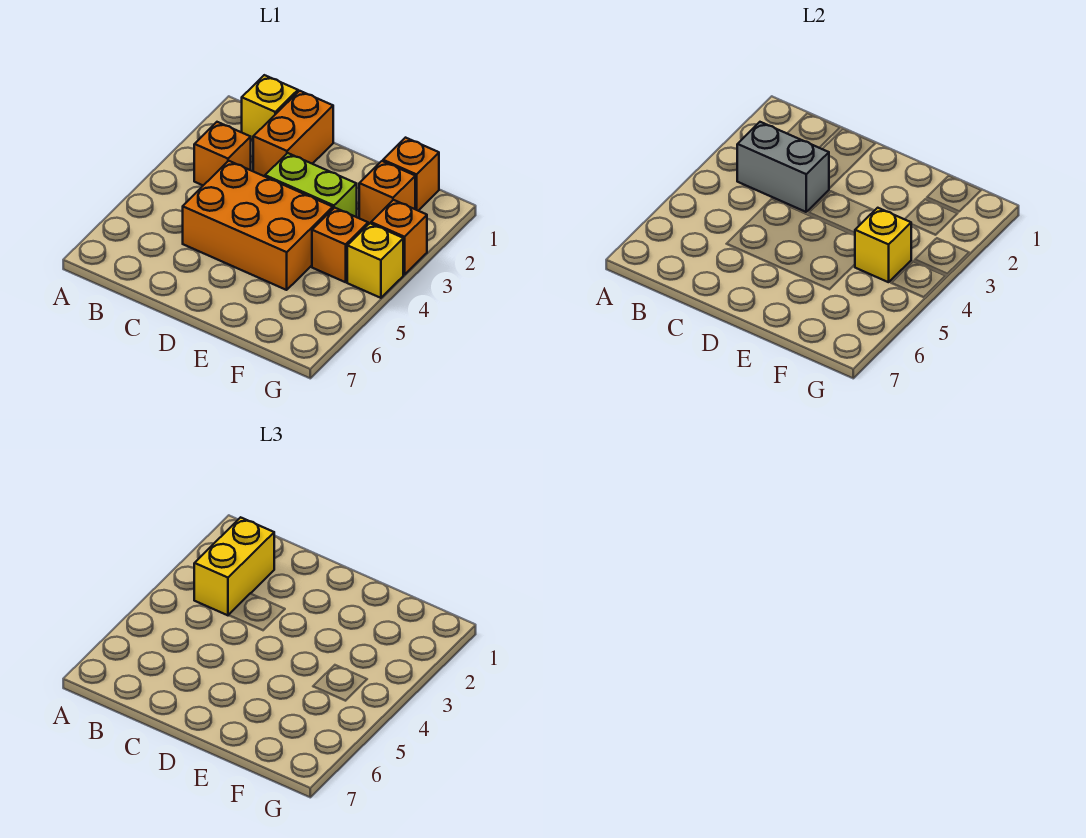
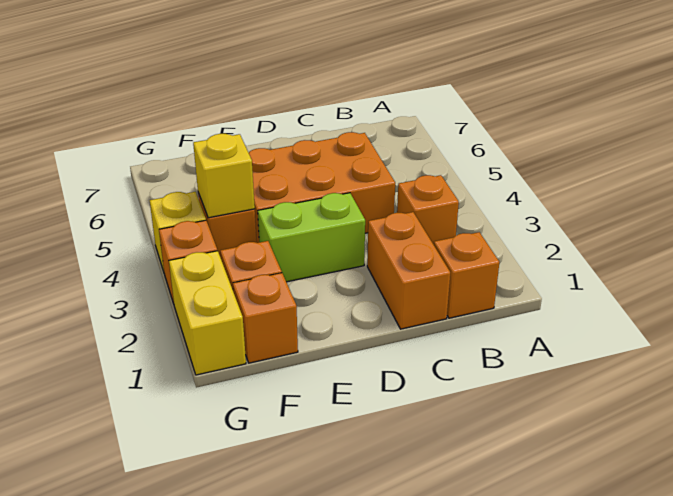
yellow brick B1 level 1 -> orange brick B1 level 1
yellow brick B2:B3 level 3 -> yellow brick G1:G2 level 1
grey brick B3:C3 level 2 -> none

